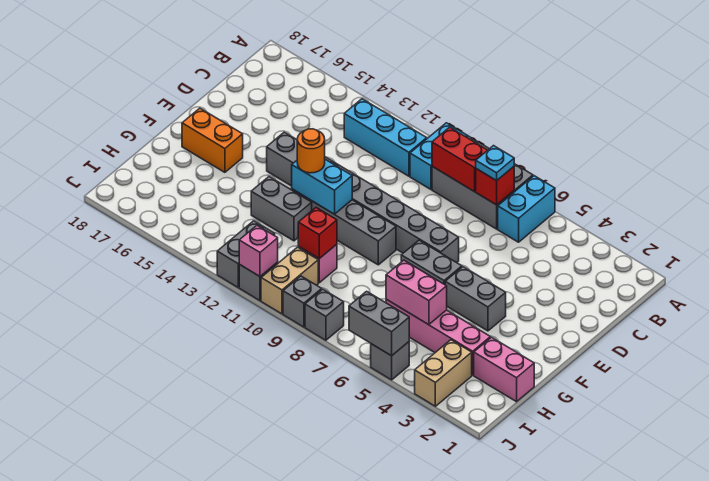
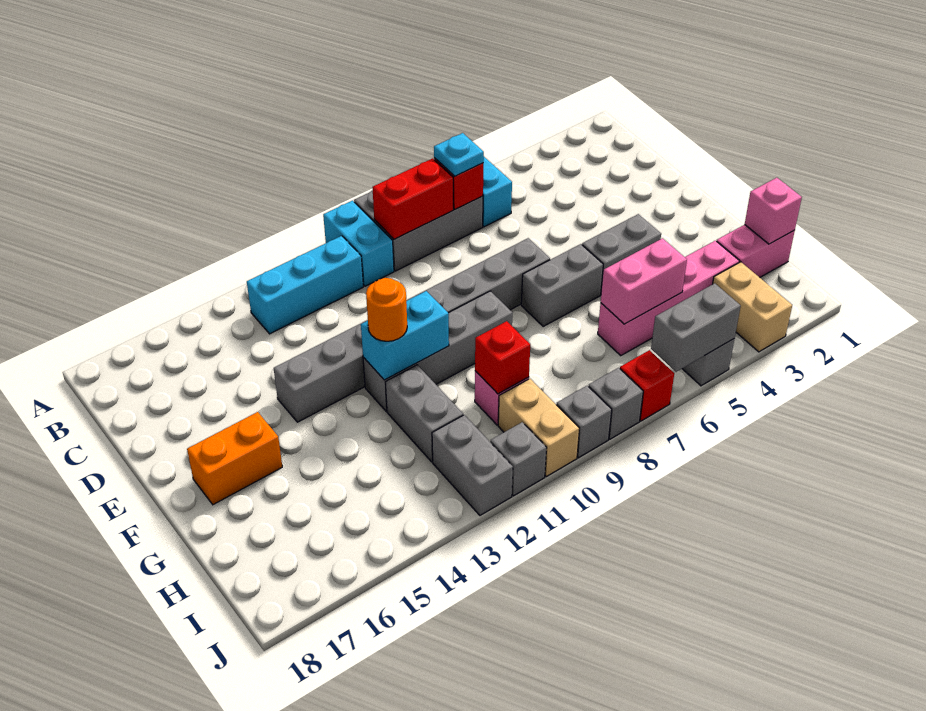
grey brick G12:G13 level 1 -> grey brick G12:H12 level 1
none -> red brick J7 level 1
pink brick J11 level 2 -> pink brick H1 level 2

